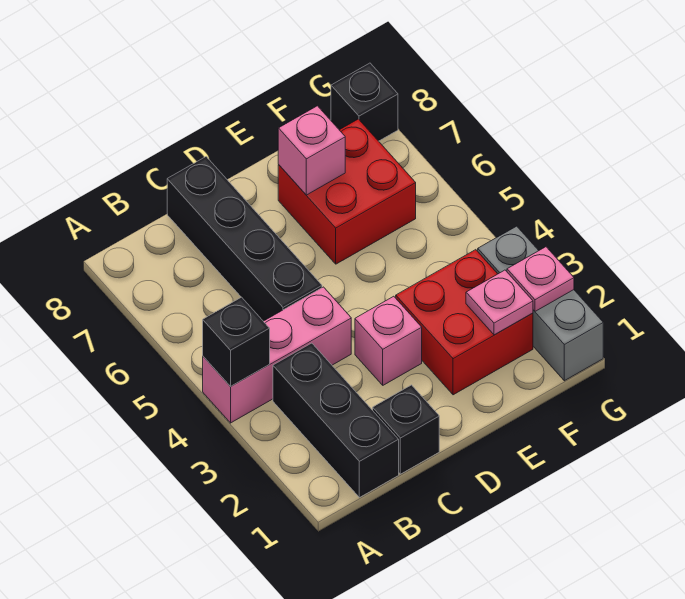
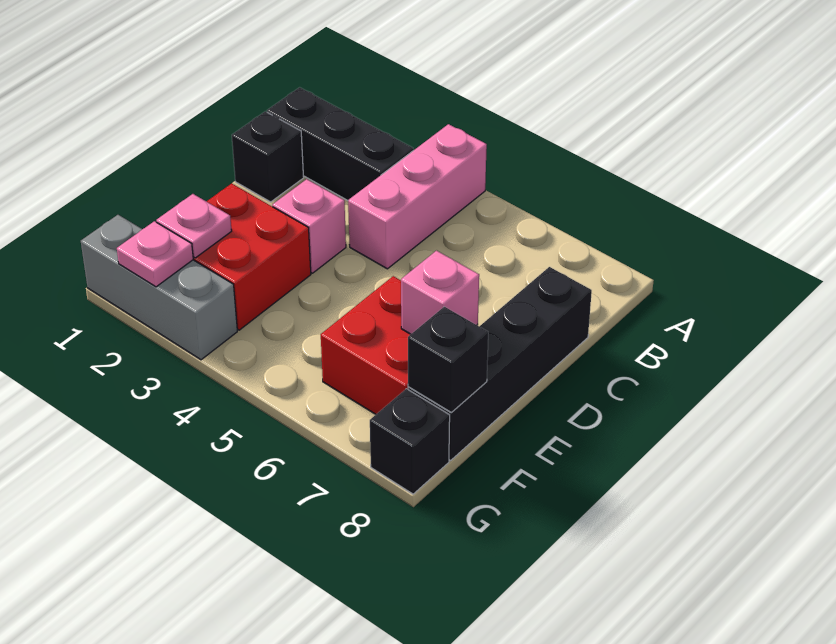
black brick A4 level 2 -> black brick F8 level 2
black brick C5:C8 level 1 -> black brick C8:F8 level 1

